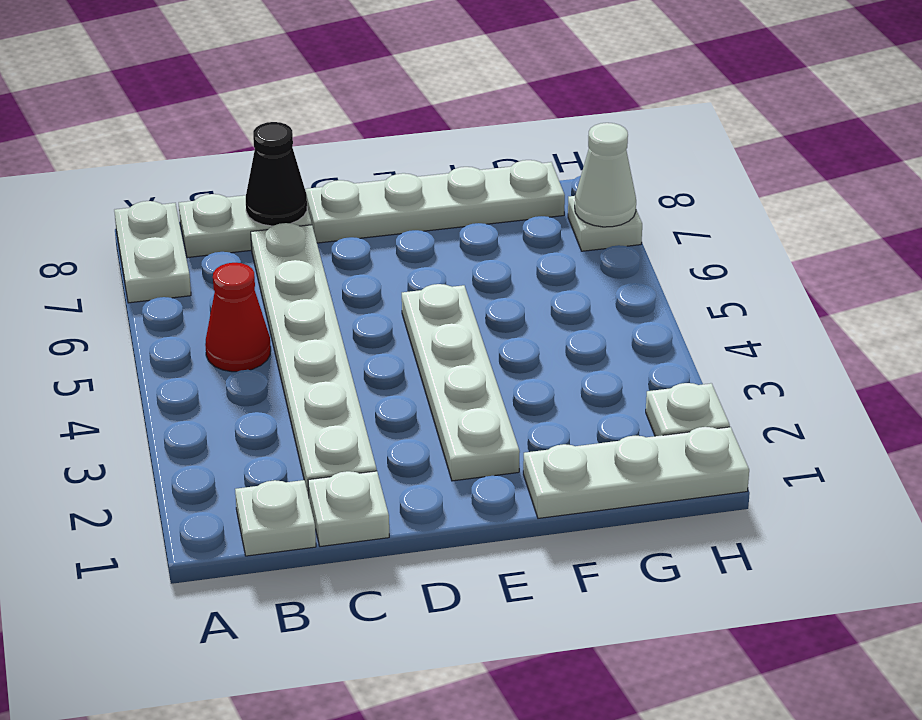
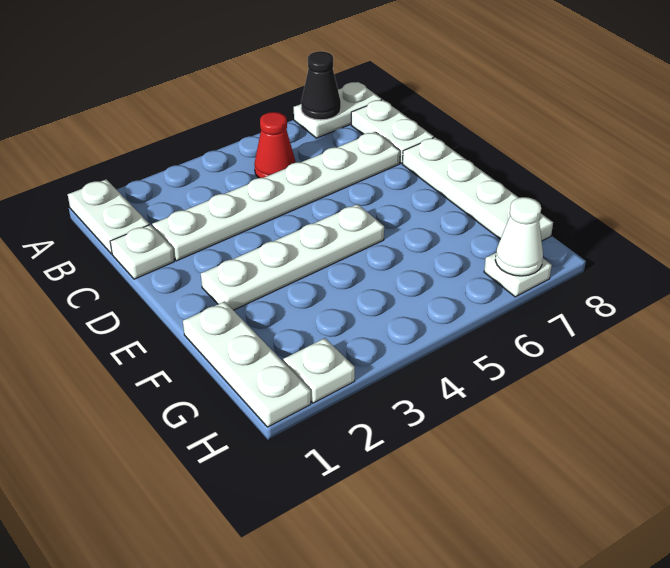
white plate B1 level 1 -> white plate A1:B1 level 1
black cone C8 level 2 -> black cone A7 level 2

